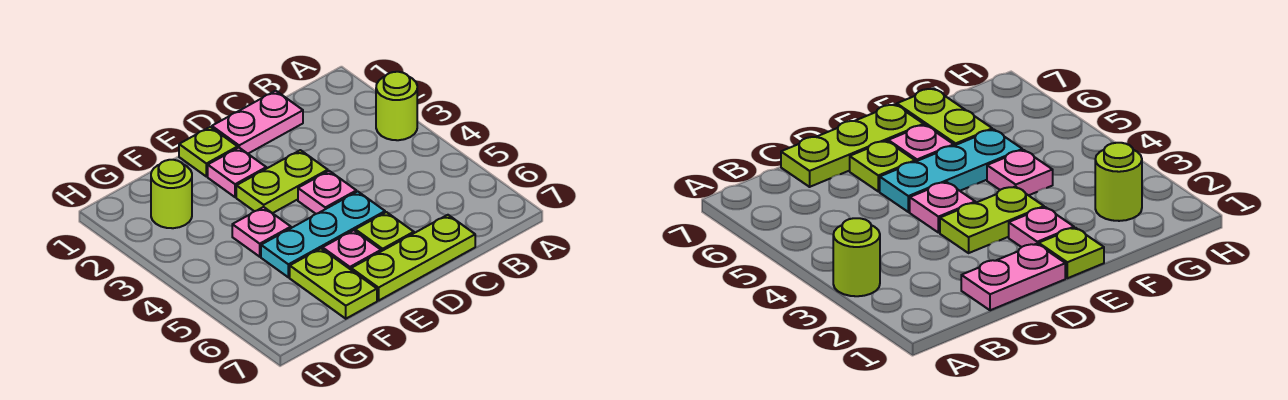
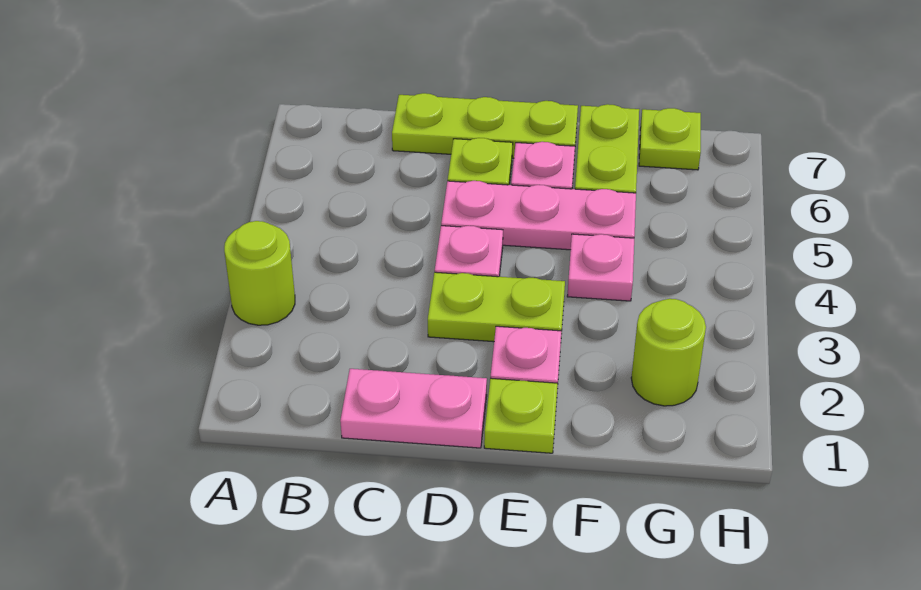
cyan plate D5:F5 level 1 -> pink plate D5:F5 level 1
none -> lime plate G7 level 1

